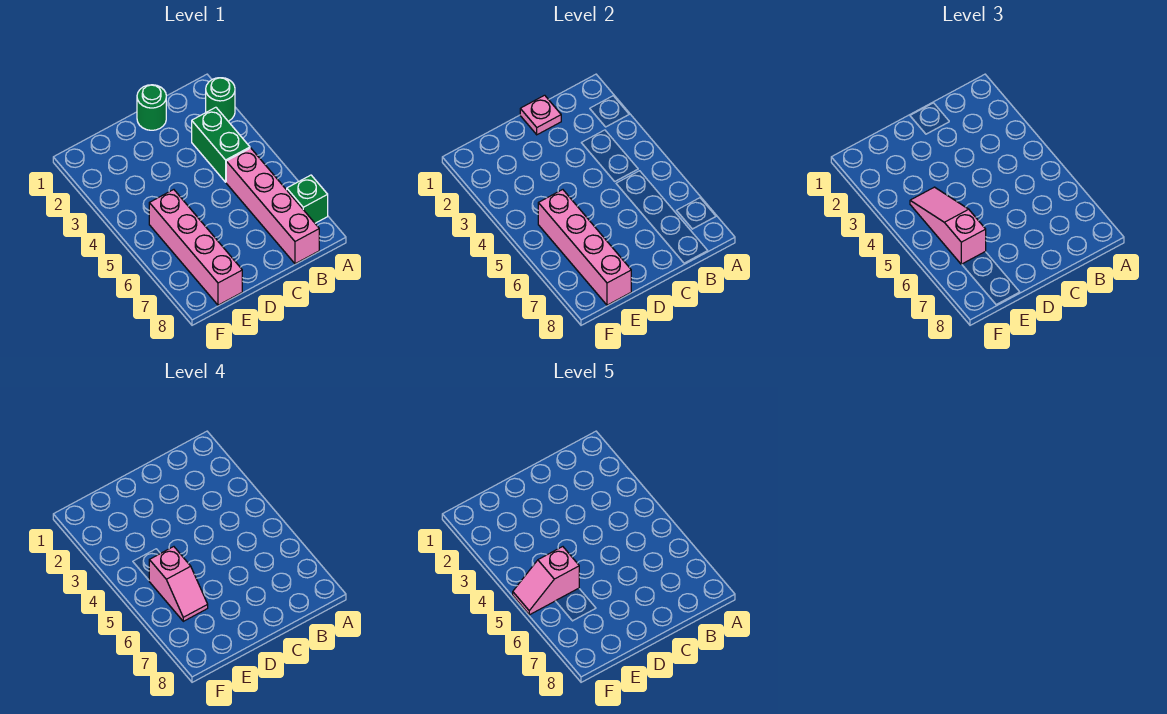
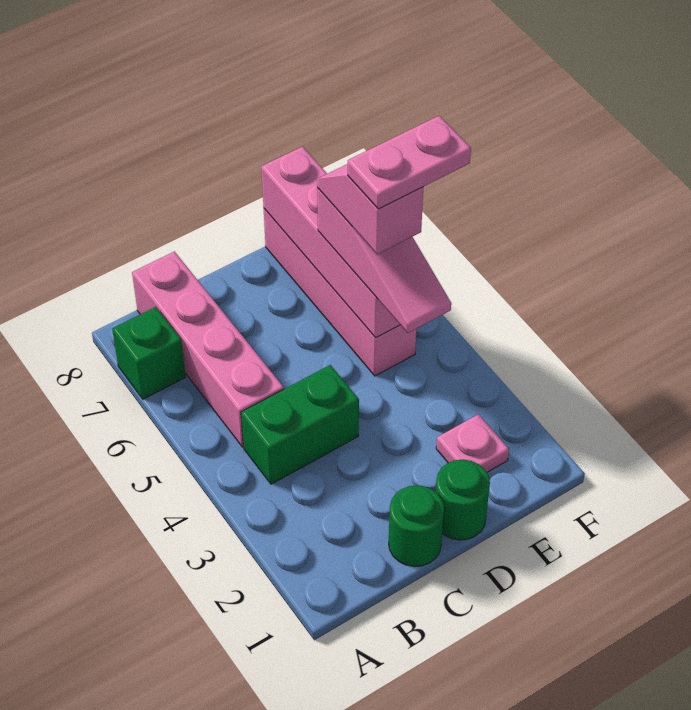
green round brick A2 level 1 -> green round brick D1 level 1
green brick B3:B4 level 1 -> green brick B4:C4 level 1
pink plate C1 level 2 -> pink plate E2 level 1
pink slope E5:F5 level 5 top E -> pink plate E5:F5 level 5

